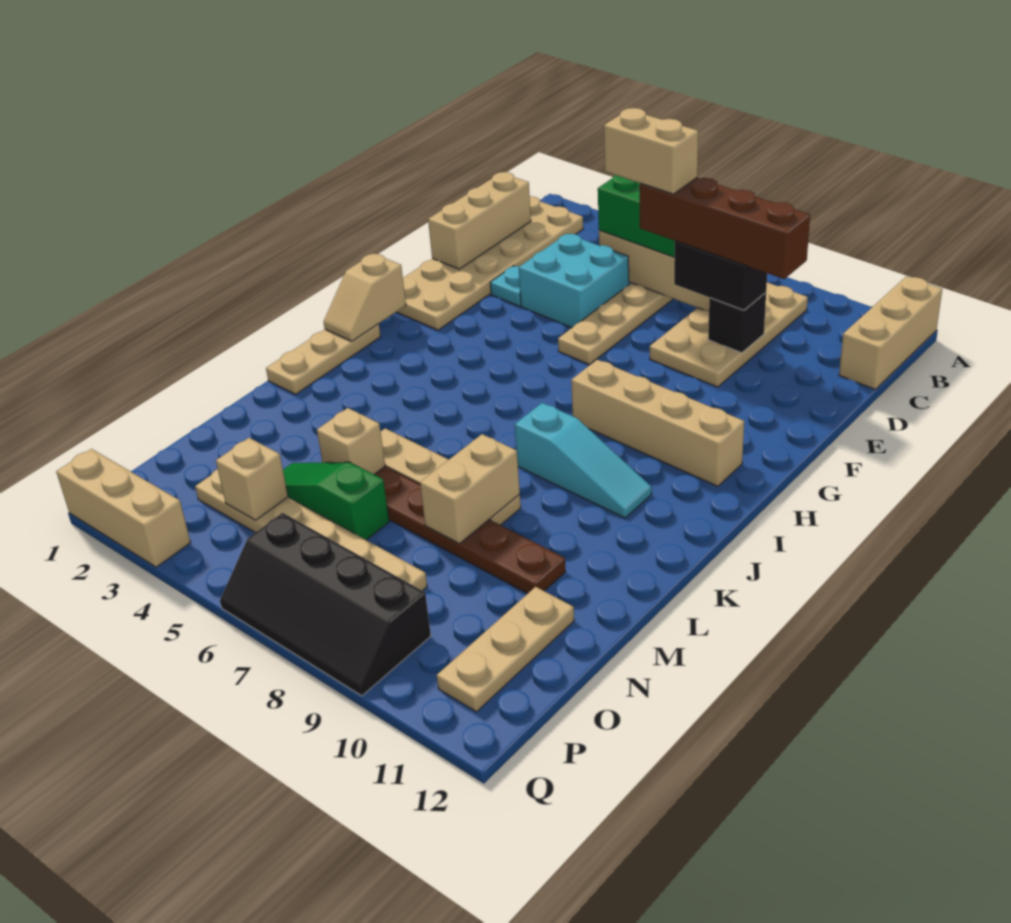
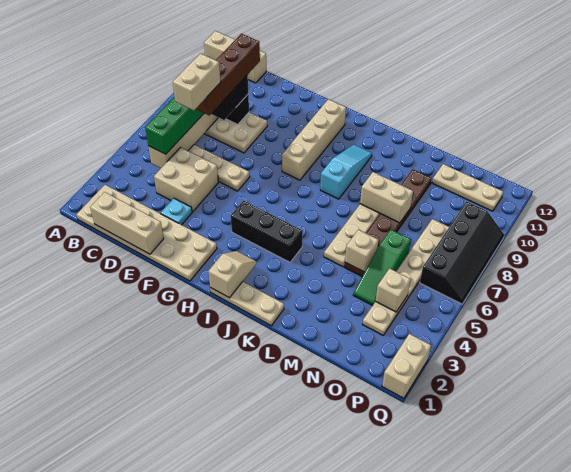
cyan brick D4:E5 level 1 -> tan brick D4:E5 level 1
tan slope H1:I1 level 2 top H -> tan slope I1:I2 level 2 top 1
none -> black brick H4:J4 level 1
tan brick Q1:Q3 level 1 -> tan brick Q1:Q2 level 1

